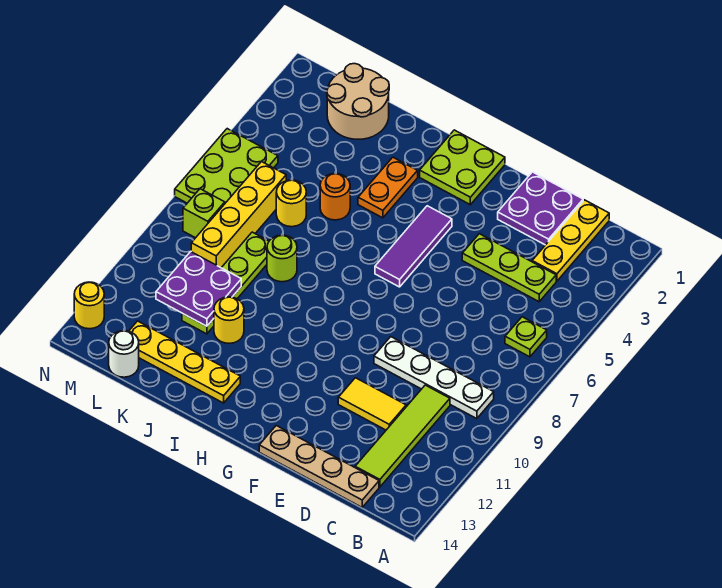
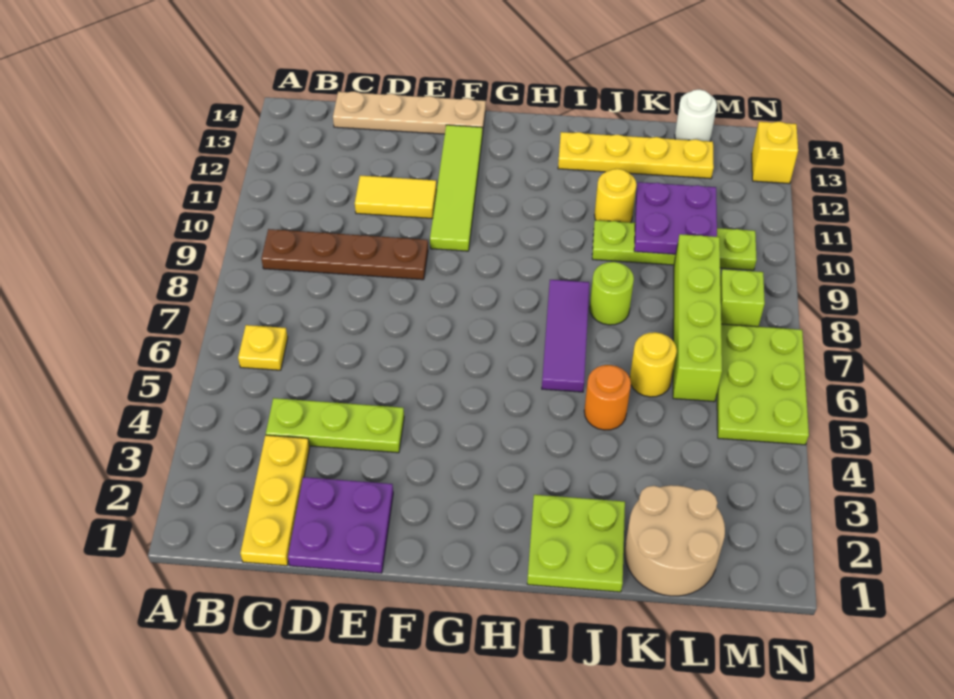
lime plate B6 level 1 -> yellow plate B6 level 1
white plate B9:E9 level 1 -> brown plate B9:E9 level 1
lime tile C10:C13 level 1 -> lime tile F10:F13 level 1
lime plate G1:H2 level 1 -> lime plate I1:J2 level 1
purple tile G4:G6 level 1 -> purple tile I6:I8 level 1
orange plate I3:I4 level 1 -> none
lime plate K8:K11 level 1 -> lime plate J10:M10 level 1
yellow brick L6:L9 level 1 -> lime brick L6:L9 level 1
yellow round brick N13 level 1 -> yellow brick N13 level 1

